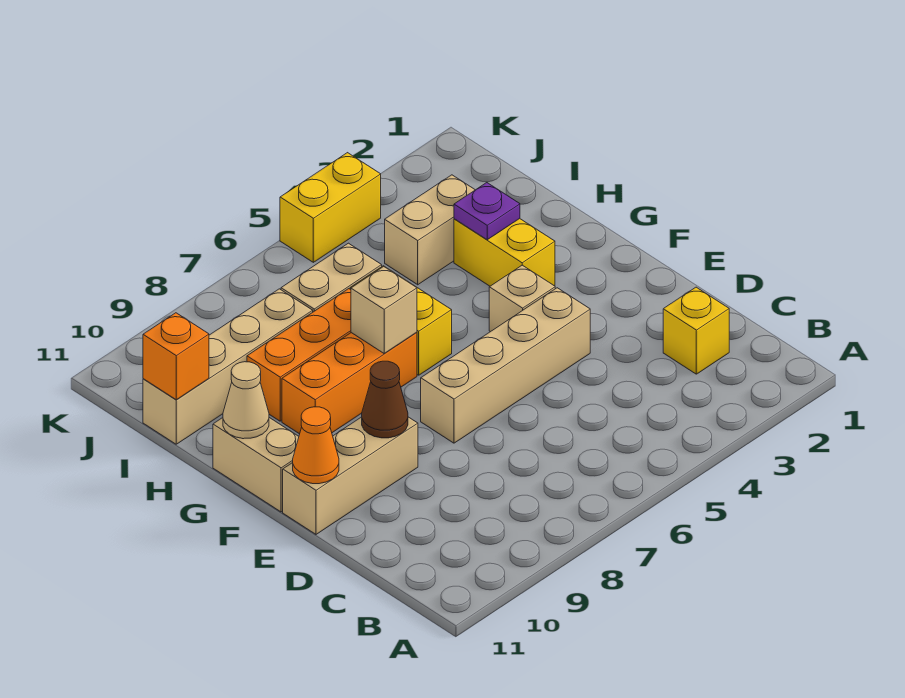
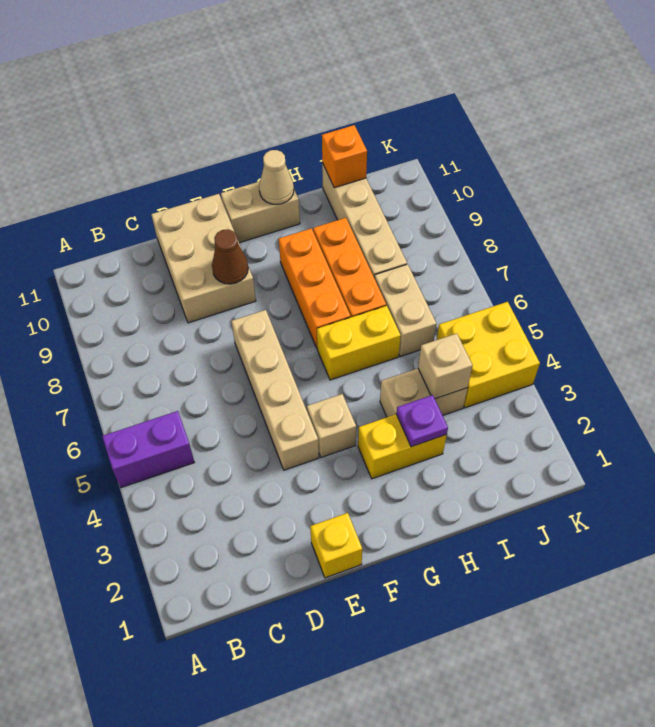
none -> purple brick A5:B5 level 1
yellow brick C2 level 1 -> yellow brick E1 level 1
tan brick E9:E11 level 1 -> tan brick D9:E11 level 1
orange cone E11 level 2 -> none
tan brick G7 level 2 -> tan brick I4 level 2
tan brick I3:I4 level 1 -> tan brick H4:I4 level 1
yellow brick K4:K5 level 1 -> yellow brick J4:K5 level 1

